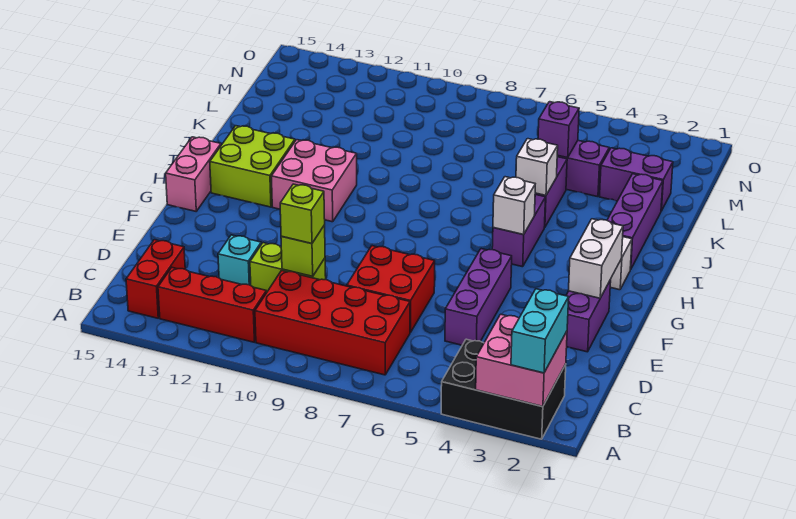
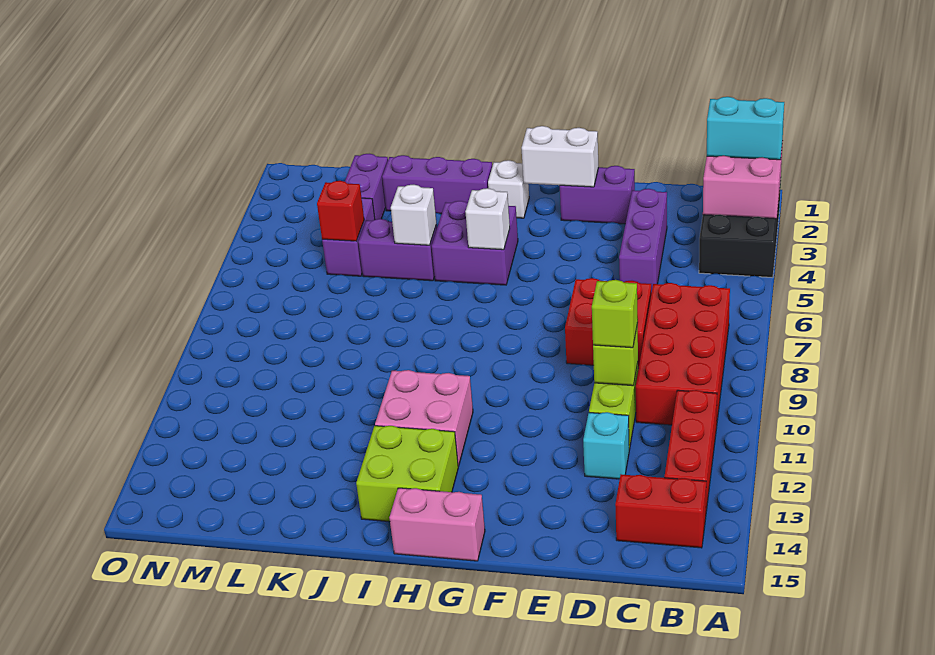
purple brick D5:F5 level 1 -> purple brick D3:D5 level 1
purple brick H5:I5 level 1 -> purple brick H4:I5 level 1
purple brick L5 level 2 -> red brick L5 level 2

